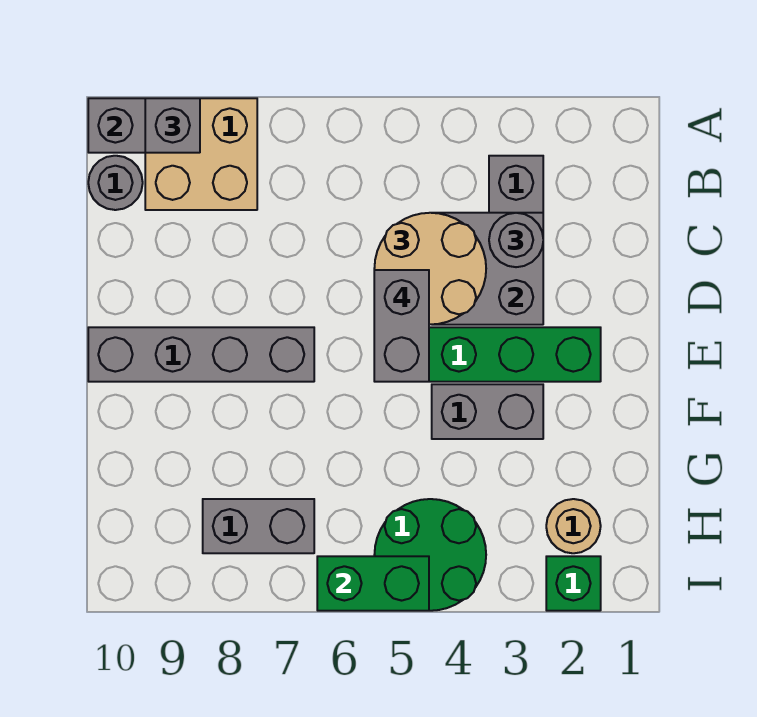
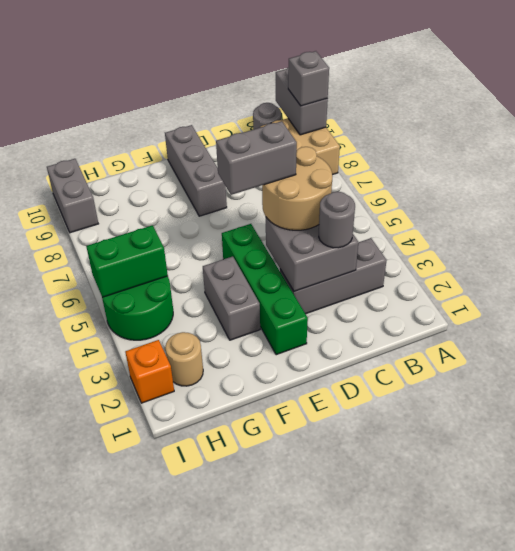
grey brick E7:E10 level 1 -> grey brick E8:E10 level 1
grey brick H7:H8 level 1 -> grey brick I9:I10 level 1
green brick I2 level 1 -> orange brick I2 level 1
green brick I5:I6 level 2 -> green brick H5:I5 level 2

